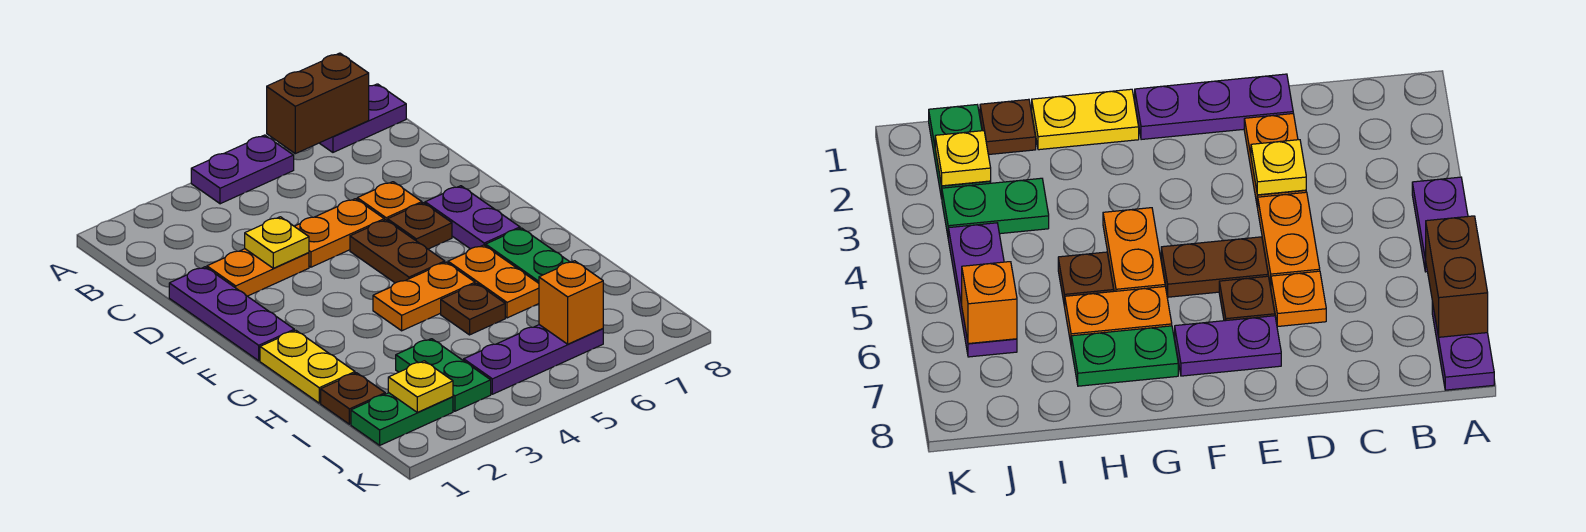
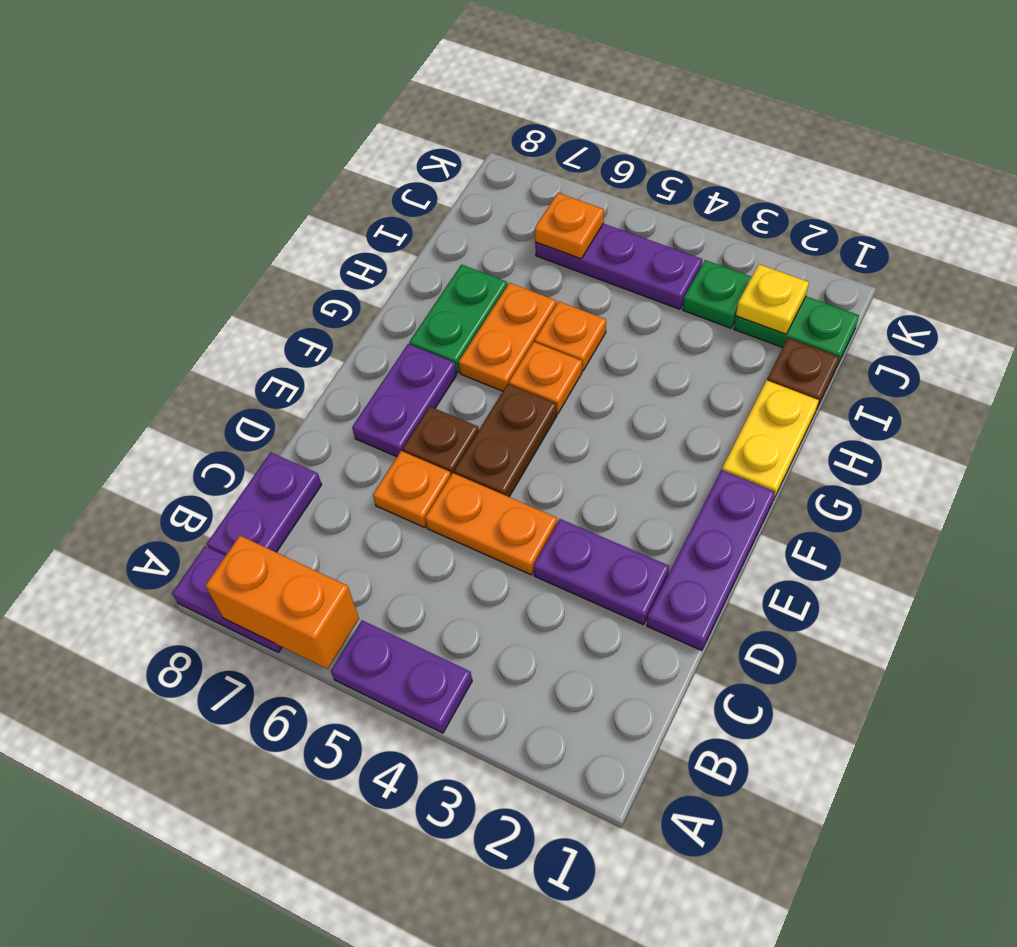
brown brick A6:A7 level 2 -> orange brick A6:A7 level 2
none -> purple plate B8:C8 level 1
orange plate D2:D3 level 1 -> purple plate D2:D3 level 1
yellow plate D3 level 2 -> none
orange plate G4:G5 level 1 -> orange plate G5 level 1
brown plate H5 level 1 -> orange plate H5 level 1
green plate I3:J3 level 1 -> green plate J3 level 1
orange brick J6 level 2 -> orange plate J6 level 2

